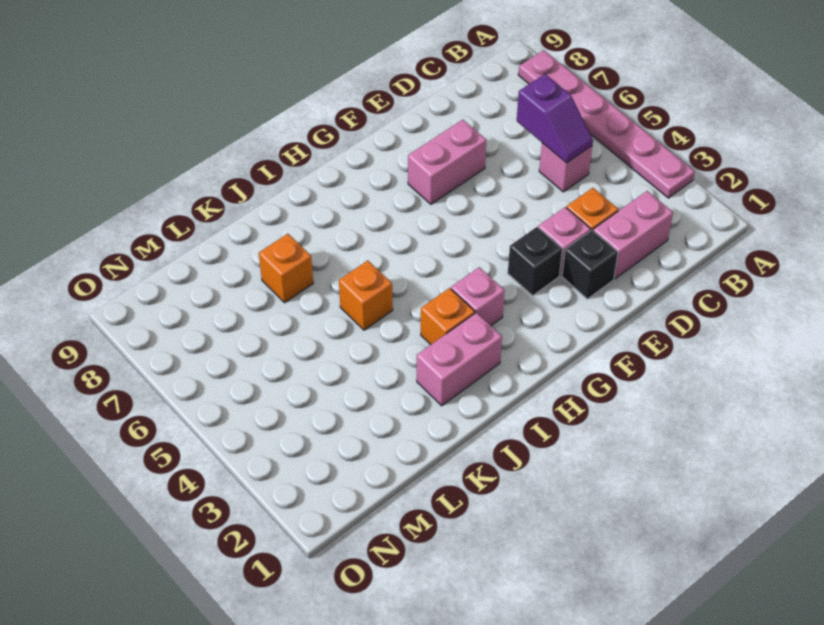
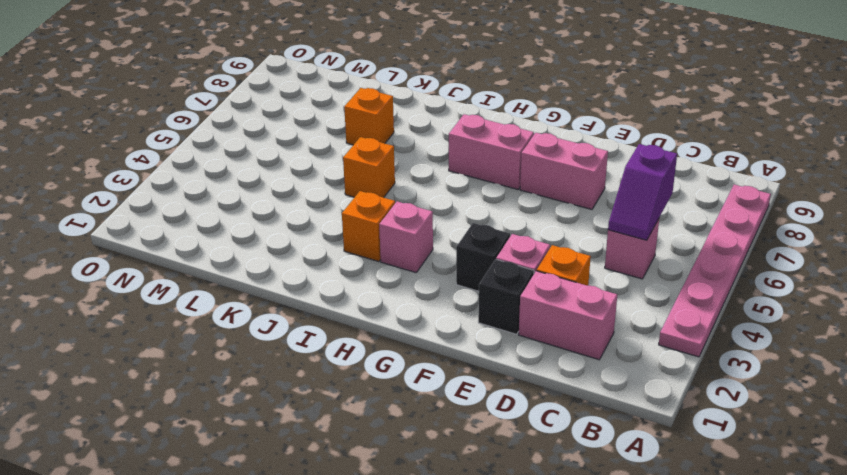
pink brick I2:J2 level 1 -> pink brick G7:H7 level 1

